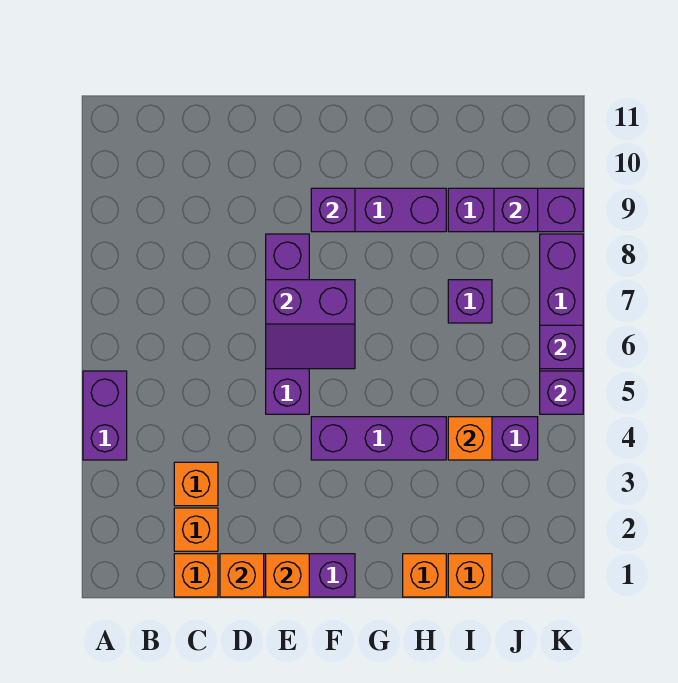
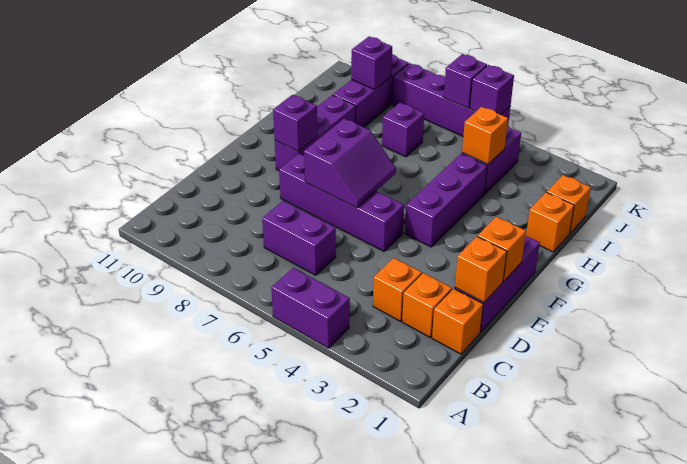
none -> purple brick C6:C7 level 1

